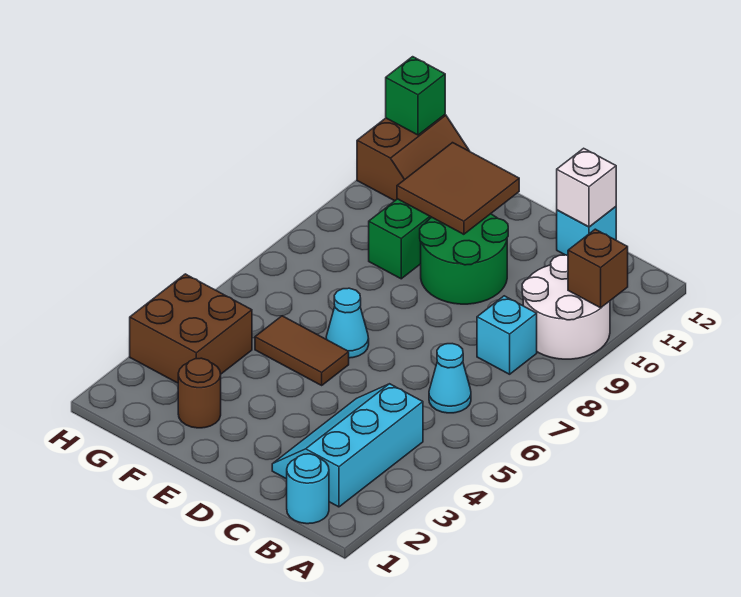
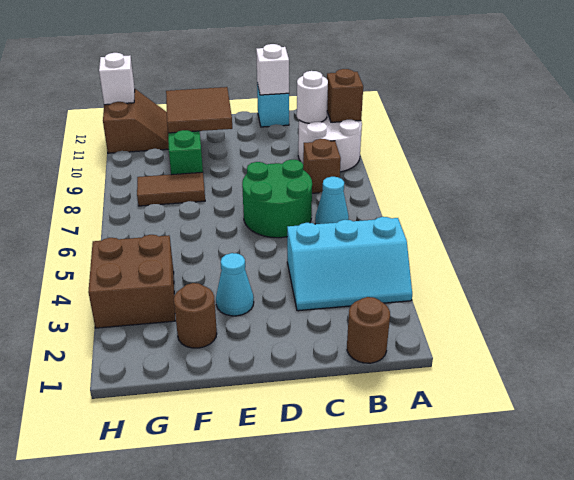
cyan round brick B1 level 1 -> brown round brick B1 level 1
cyan slope B2:C4 level 1 top B -> cyan slope A3:C4 level 1 top 4
cyan brick B8 level 1 -> brown brick B8 level 1
none -> white round brick B10 level 2
green round brick D9:E10 level 1 -> green round brick C6:D7 level 1
brown tile E5:F5 level 1 -> brown tile F8:G8 level 1
cyan cone E6 level 1 -> cyan cone E3 level 1
green brick H12 level 2 -> white brick H12 level 2

